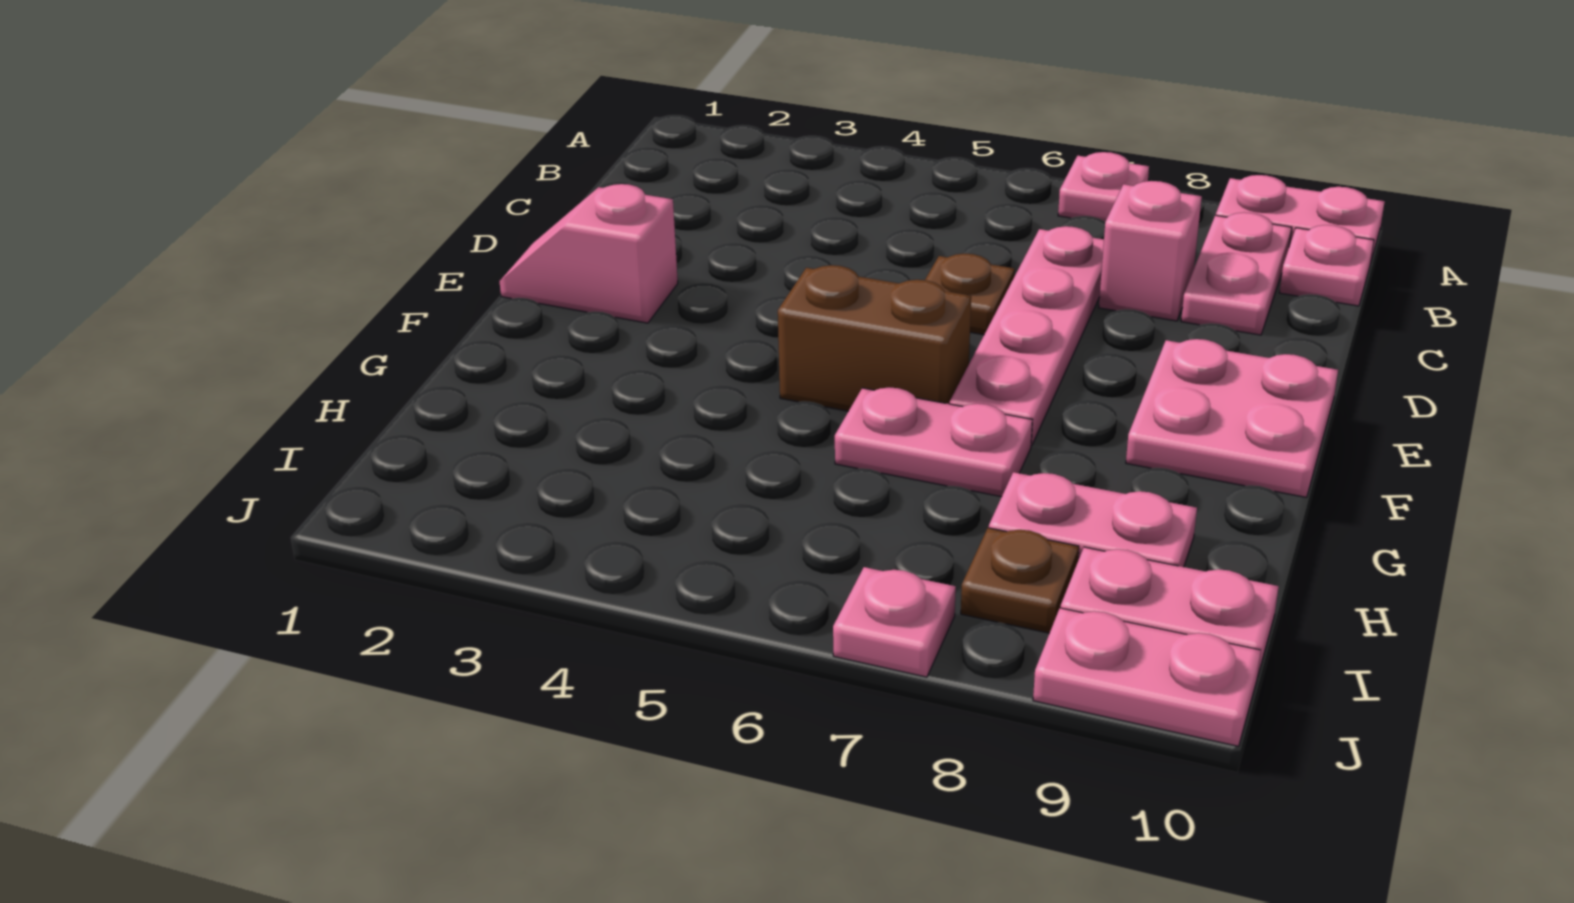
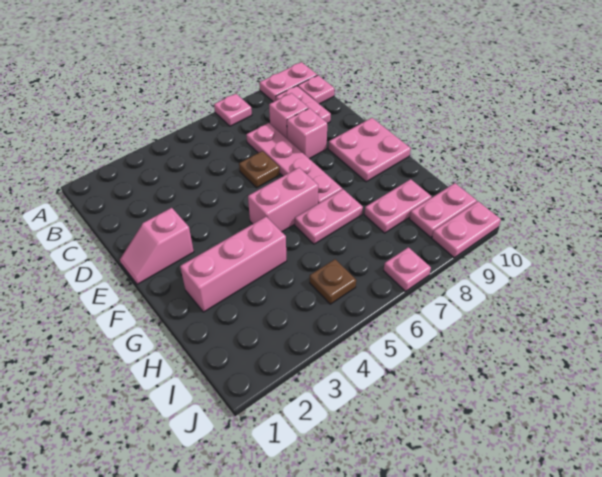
none -> pink brick D8 level 1
brown brick F5:F6 level 1 -> pink brick F5:F6 level 1
none -> pink brick G2:G4 level 1
brown plate I8 level 1 -> brown plate I5 level 1

